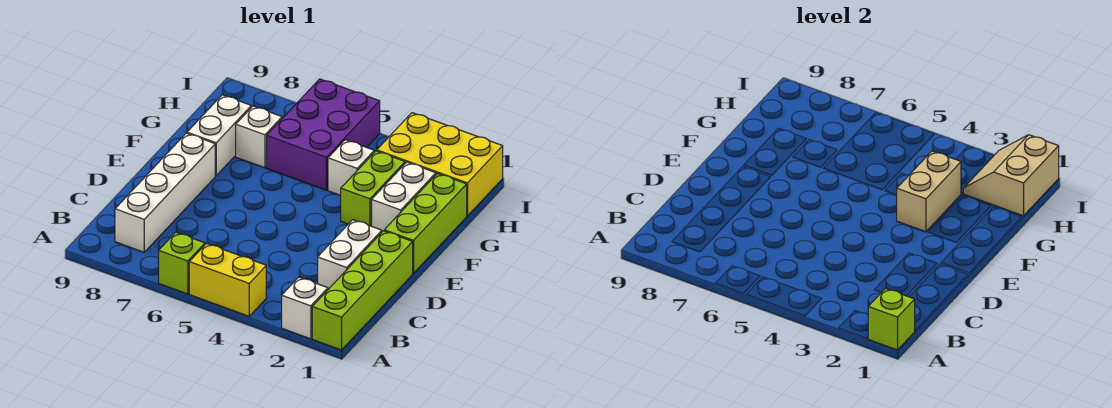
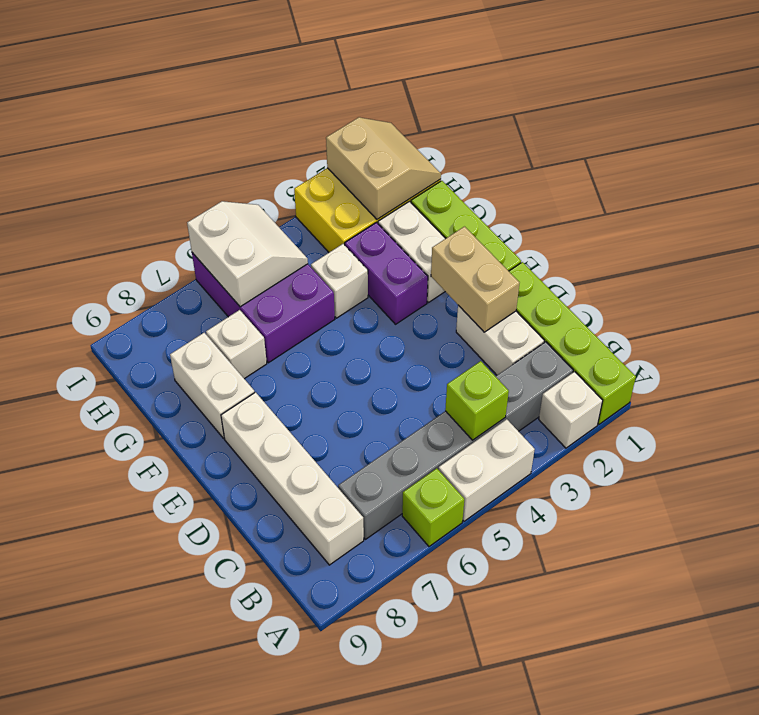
lime brick A1 level 2 -> lime brick B4 level 2
yellow brick A4:A5 level 1 -> white brick A4:A5 level 1
none -> grey brick B2:B7 level 1
lime brick F3:G3 level 1 -> purple brick F3:G3 level 1
tan brick F3:G3 level 2 -> tan brick D2:E2 level 2
tan slope H1:I2 level 2 top 1 -> tan slope H1:I2 level 2 top 2
none -> white slope H5:I6 level 2 top 6

